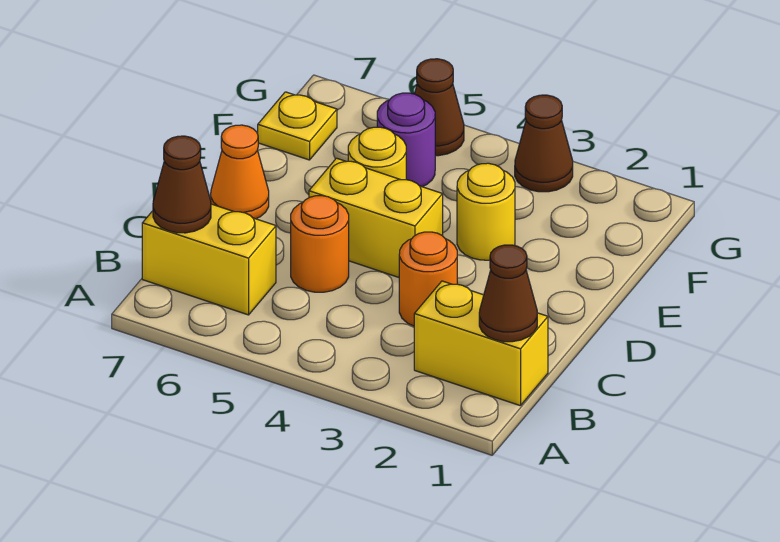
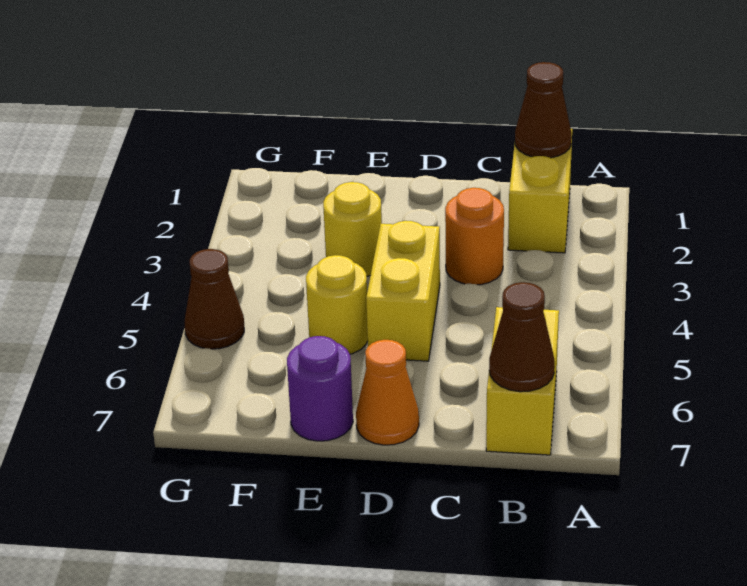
orange round brick C5 level 1 -> none
purple round brick F5 level 1 -> purple round brick E7 level 1
yellow plate F7 level 1 -> none
brown cone G3 level 1 -> none

